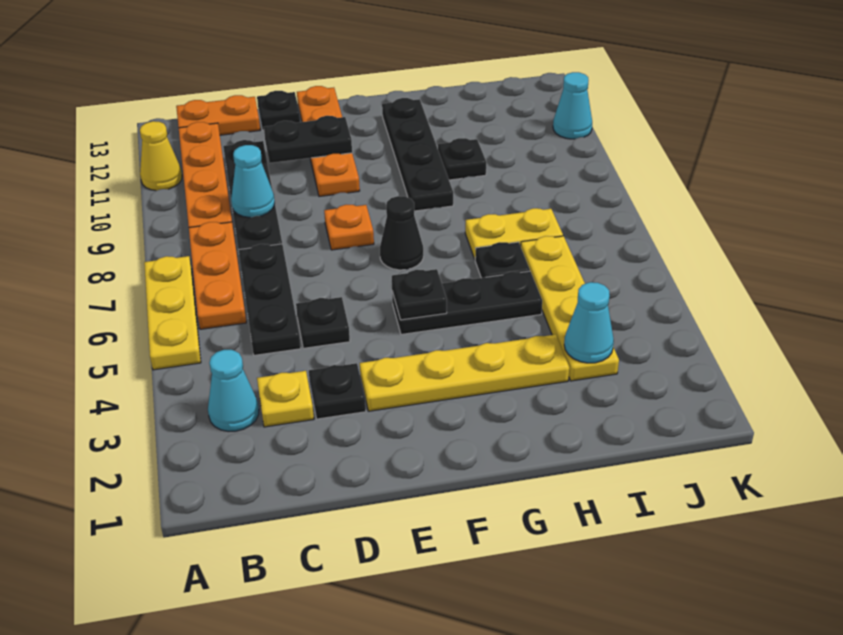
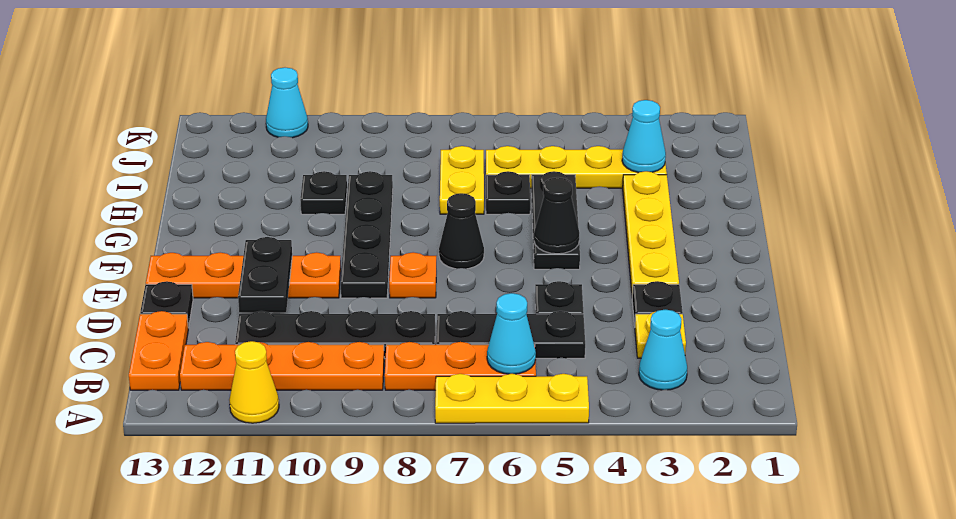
cyan cone C9 level 2 -> cyan cone B6 level 2
black plate F5 level 2 -> black cone F5 level 2
black plate G9:G12 level 1 -> black plate E9:H9 level 1

